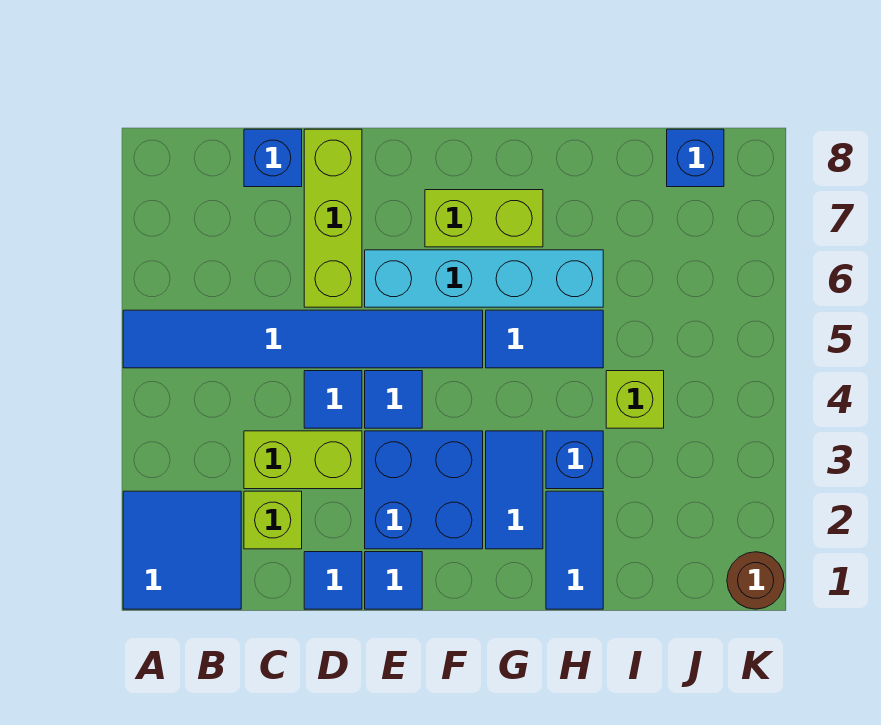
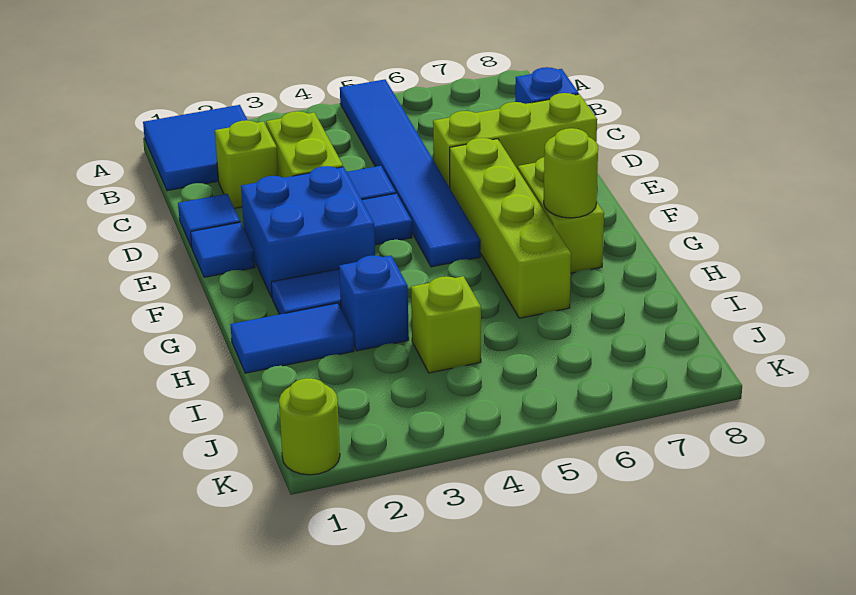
cyan brick E6:H6 level 1 -> lime brick E6:H6 level 1
blue tile G5:H5 level 1 -> none
none -> lime round brick G7 level 2
blue brick J8 level 1 -> none
brown round brick K1 level 1 -> lime round brick K1 level 1

